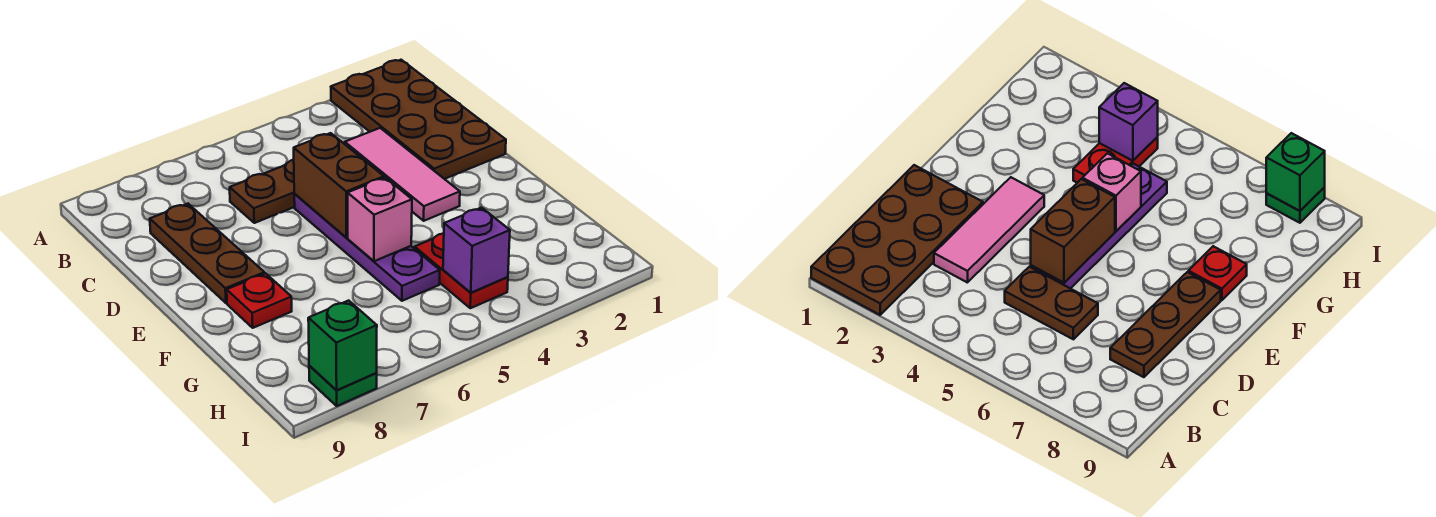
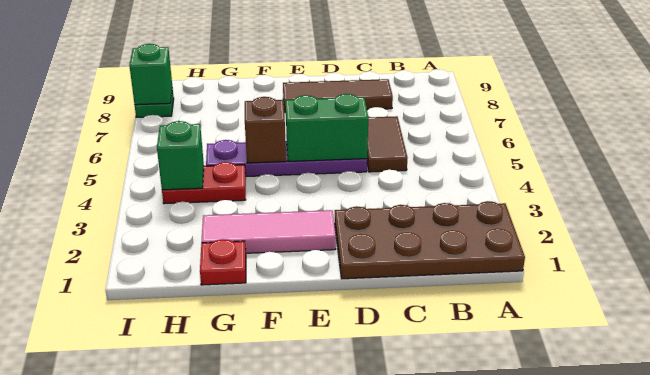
pink tile C3:E3 level 1 -> pink tile E2:G2 level 1
brown plate C5:C6 level 1 -> brown tile C5:C6 level 1
brown plate C8:E8 level 1 -> brown tile C8:E8 level 1
brown brick D5:E5 level 2 -> green brick D5:E5 level 2
pink brick F5 level 2 -> brown brick F5 level 2
red plate F8 level 1 -> red plate G1 level 1
purple brick H4 level 2 -> green brick H4 level 2

